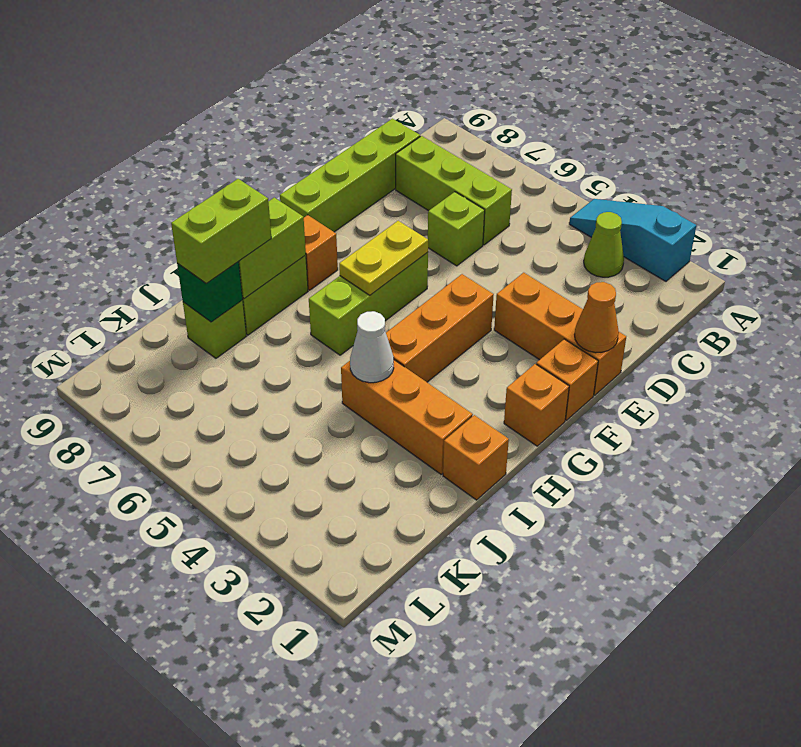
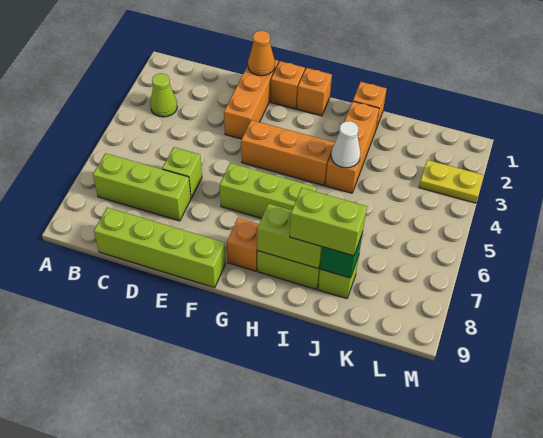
cyan slope A2:A4 level 1 top 2 -> none
lime brick C6:C8 level 1 -> lime brick B7:D7 level 1
yellow plate F6:G6 level 2 -> yellow plate L3:M3 level 1

